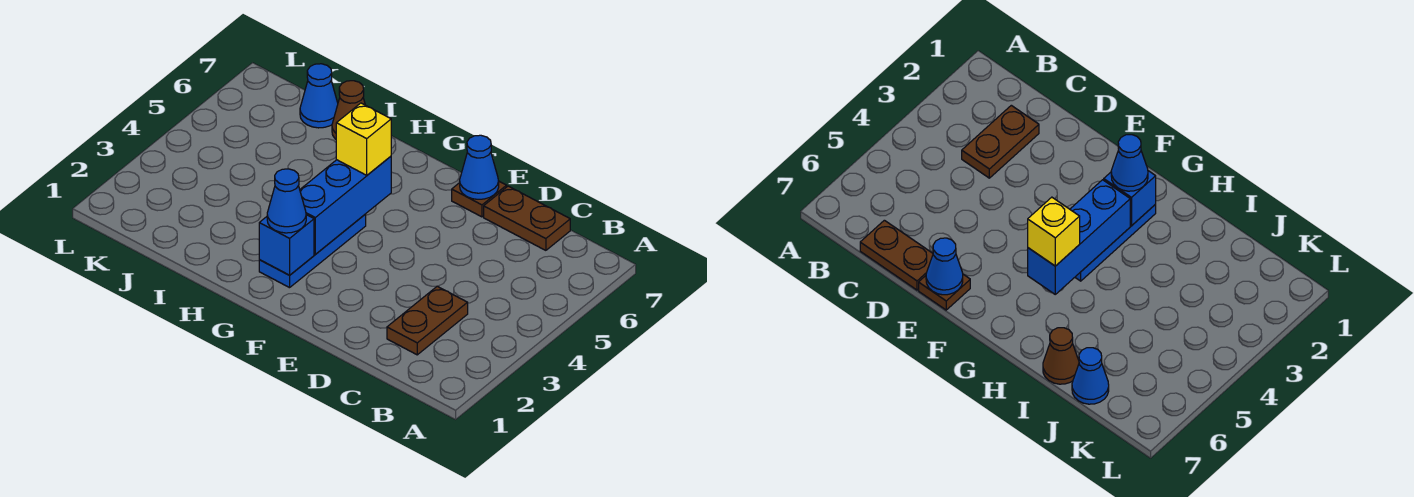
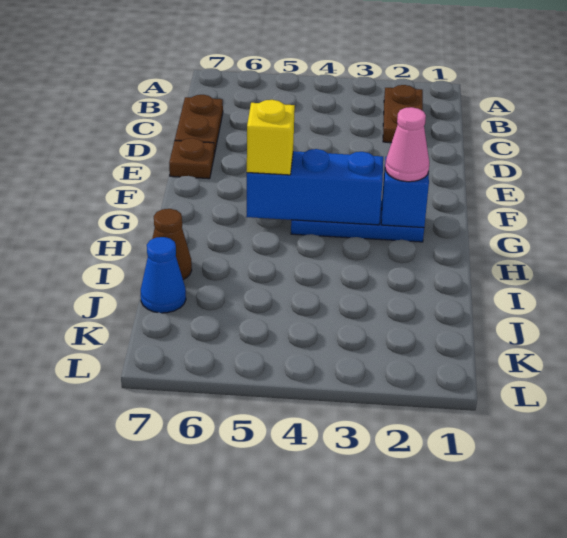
brown plate C2:C3 level 1 -> brown plate B2:C2 level 1
blue cone E7 level 2 -> none
blue cone G2 level 3 -> pink cone G2 level 3

